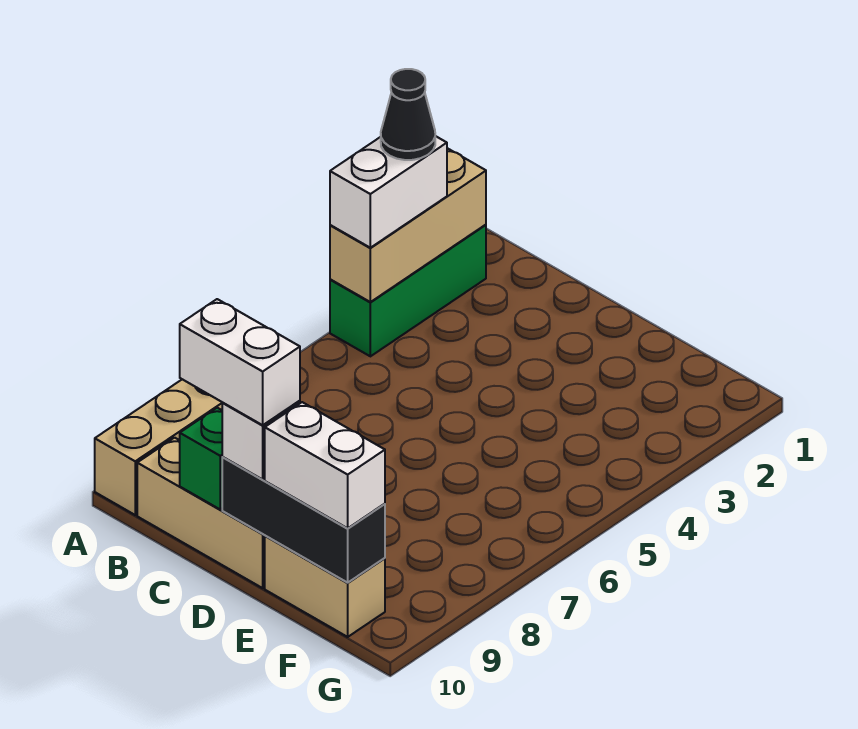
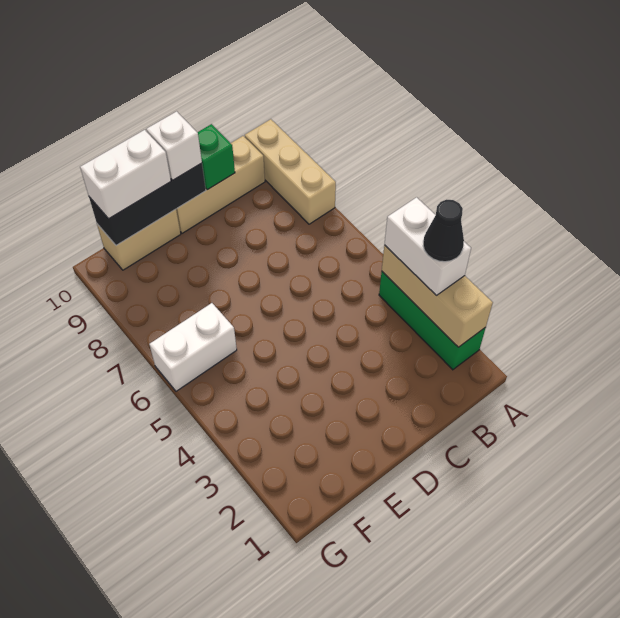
white brick C10:D10 level 4 -> white brick F6:G6 level 1

